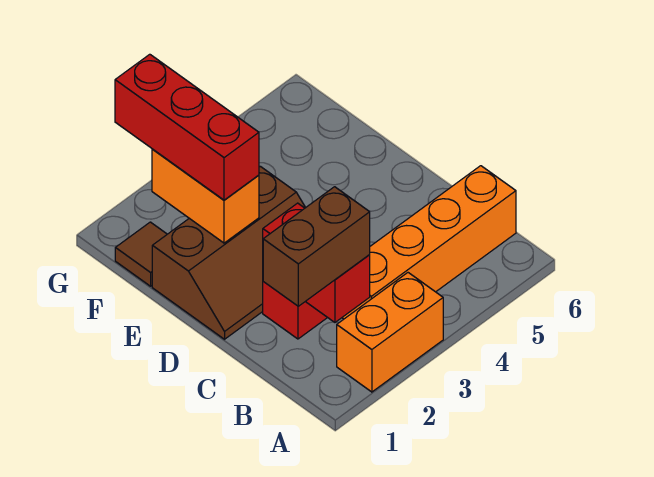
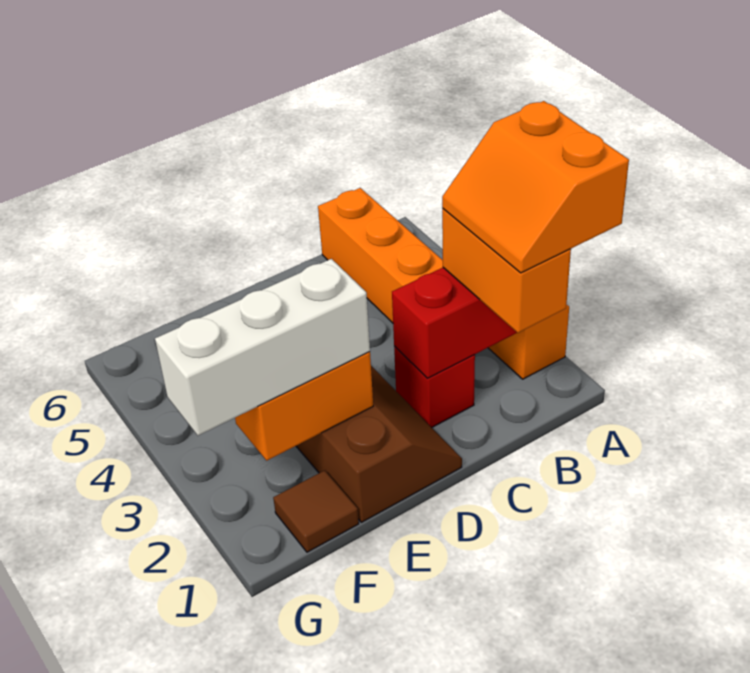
none -> orange slope A1:B2 level 4 top A
brown brick B1:B2 level 3 -> orange brick B1:B2 level 3
red brick E2:G2 level 3 -> white brick E2:G2 level 3

